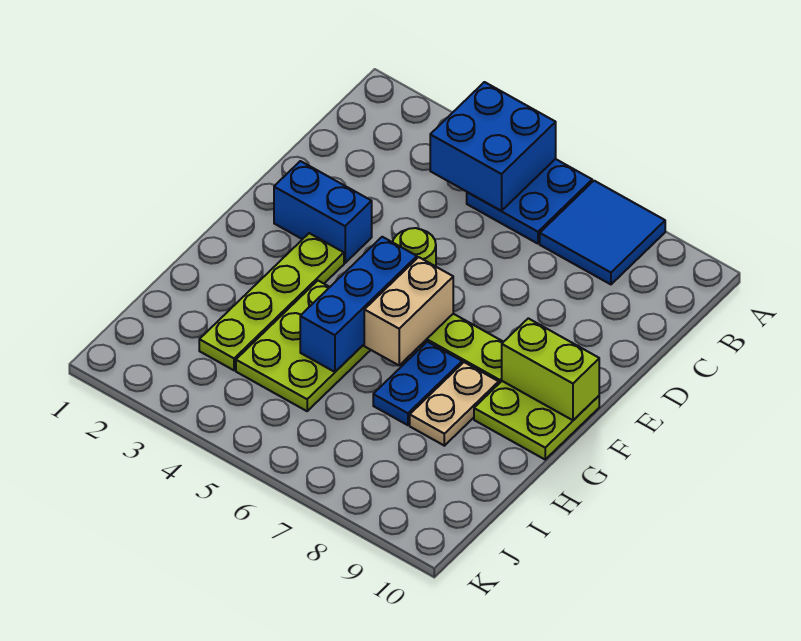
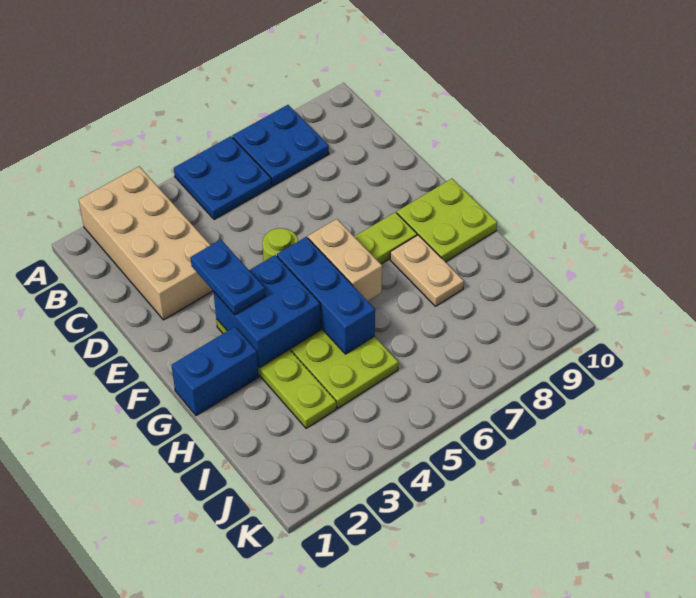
none -> tan brick A2:D3 level 1
blue brick A4:B5 level 2 -> blue brick F3:G4 level 2
blue tile A7:B8 level 1 -> blue plate A7:B8 level 1
blue brick E2:E3 level 1 -> blue brick G1:G2 level 1
lime brick F9:F10 level 2 -> none
blue plate G7:H7 level 1 -> blue plate E3:F3 level 3

